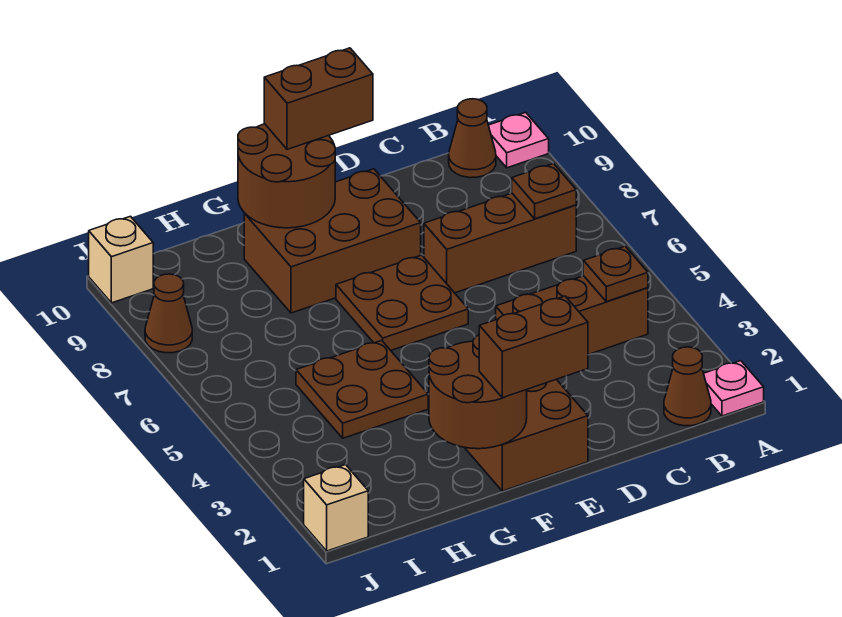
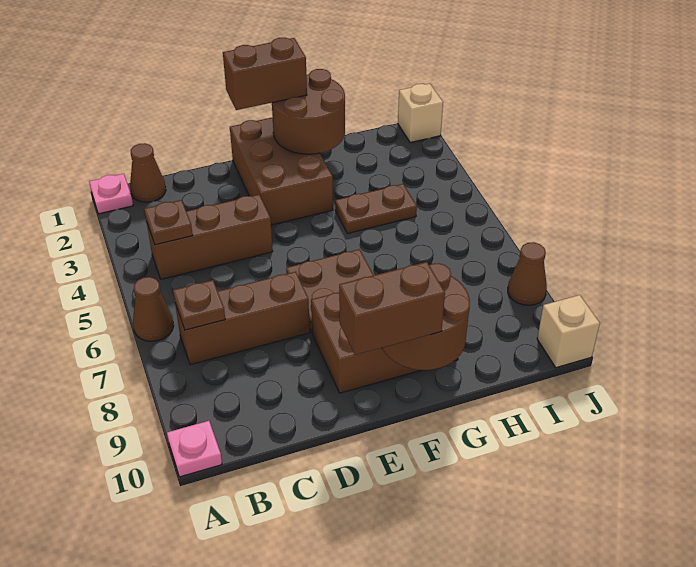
brown cone B10 level 1 -> brown cone A6 level 1
brown plate G4:H5 level 1 -> brown plate G4:H4 level 1

